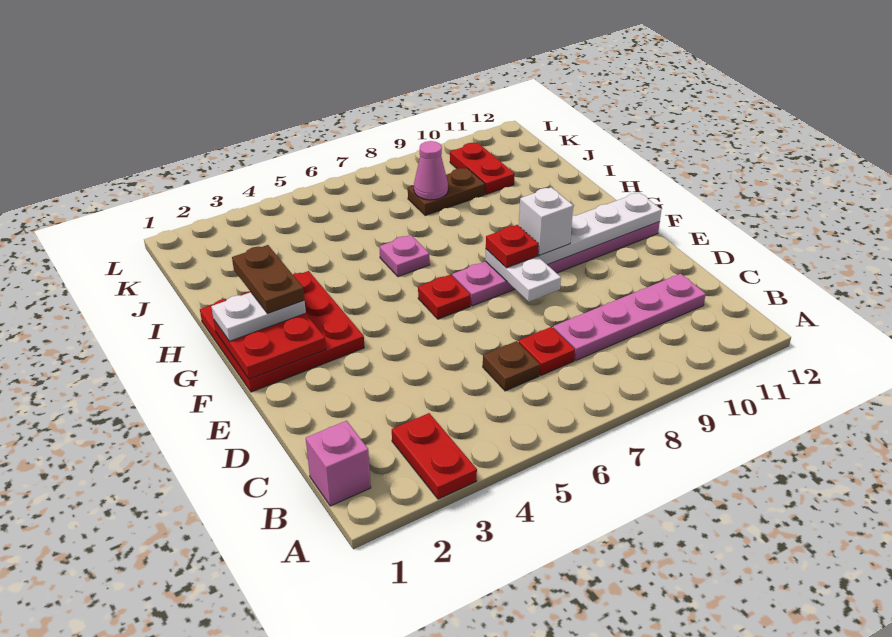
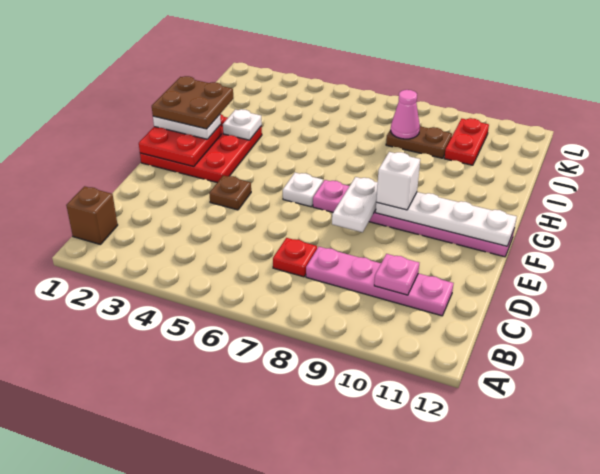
red plate A3:B3 level 1 -> none
pink brick B1 level 1 -> brown brick B1 level 1
brown plate C6 level 1 -> brown plate E4 level 1
red plate F6 level 1 -> white plate F6 level 1
red plate F8 level 3 -> none
brown plate G2:H2 level 4 -> brown plate G1:H2 level 4
none -> white plate H3 level 2
pink plate H6 level 1 -> pink plate C10 level 2

